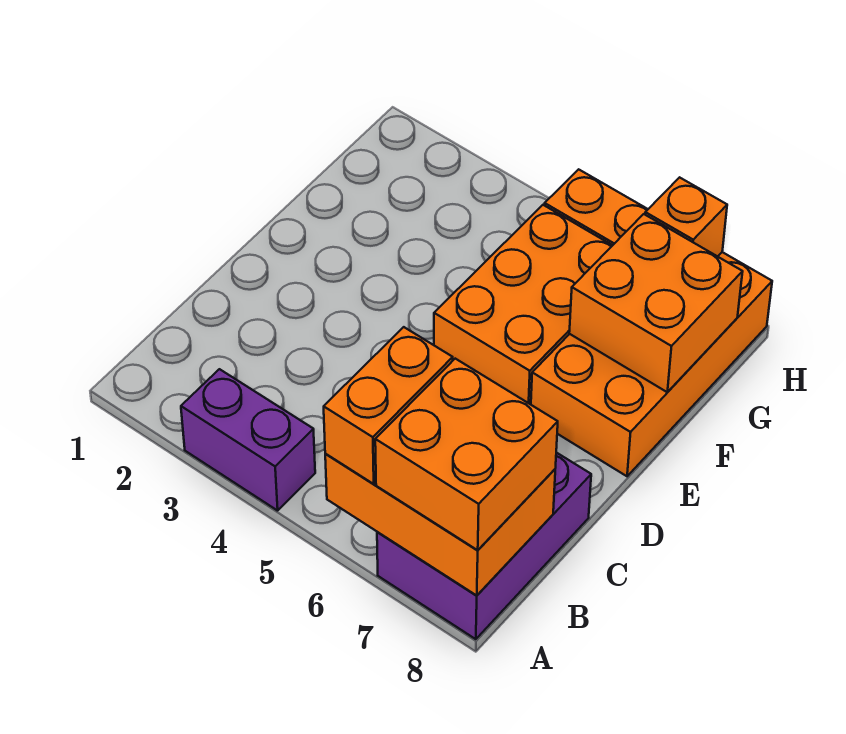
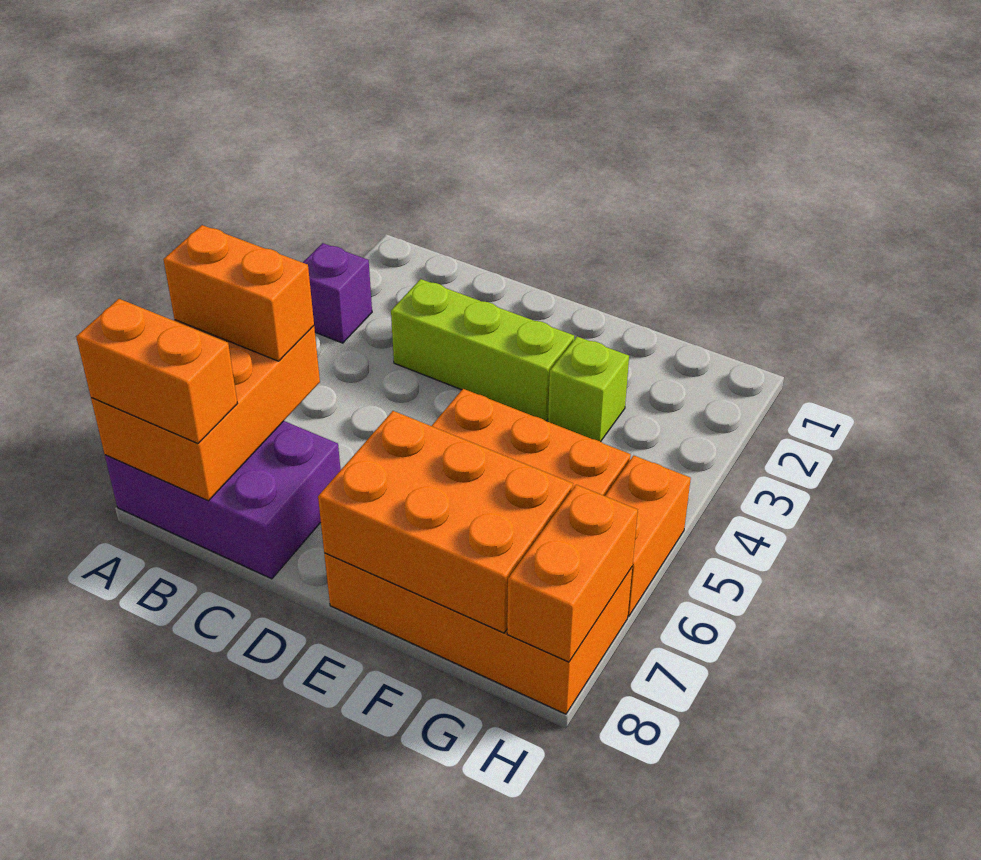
purple brick A3:A4 level 1 -> purple brick A3 level 1
orange brick A7:B8 level 3 -> orange brick A8:B8 level 3
none -> lime brick C3:E3 level 1
none -> lime brick F3 level 1
orange brick F7:G8 level 2 -> orange brick E7:G8 level 2
orange brick H7 level 2 -> orange brick H7:H8 level 2

